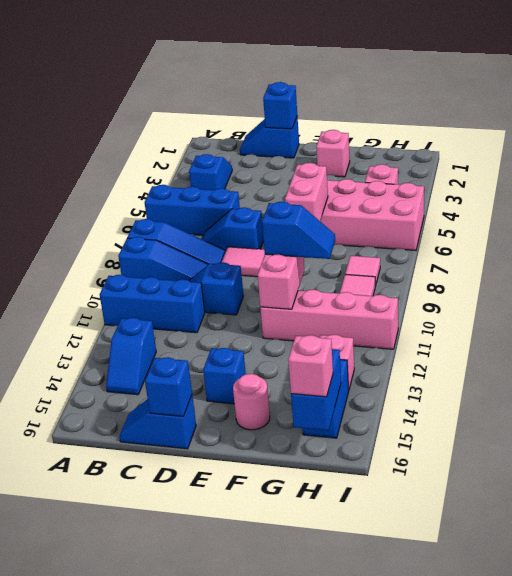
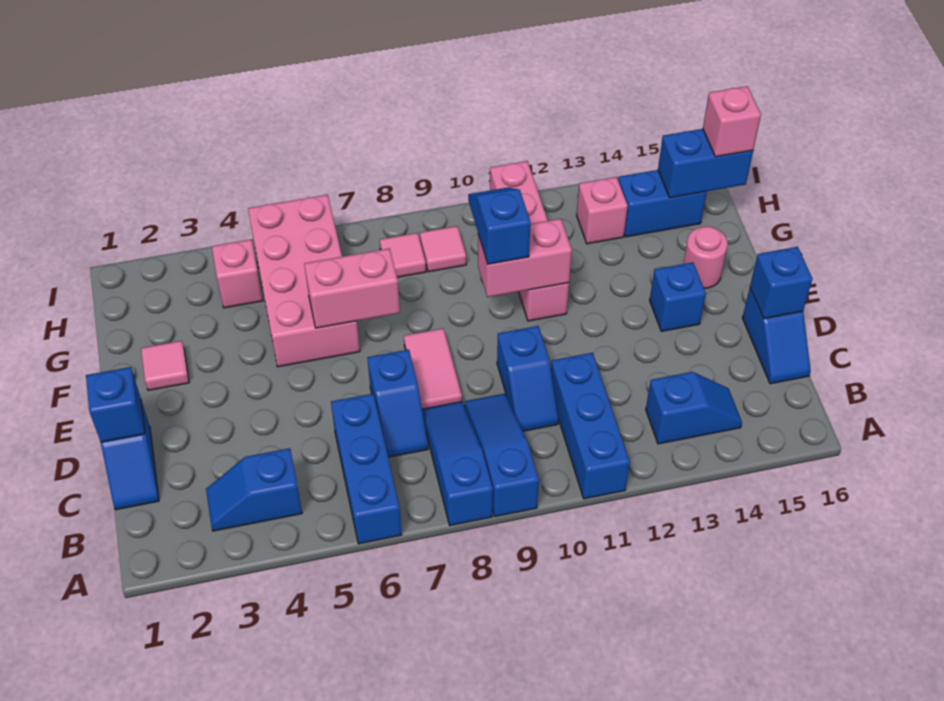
pink brick F2 level 1 -> pink tile F2 level 1

